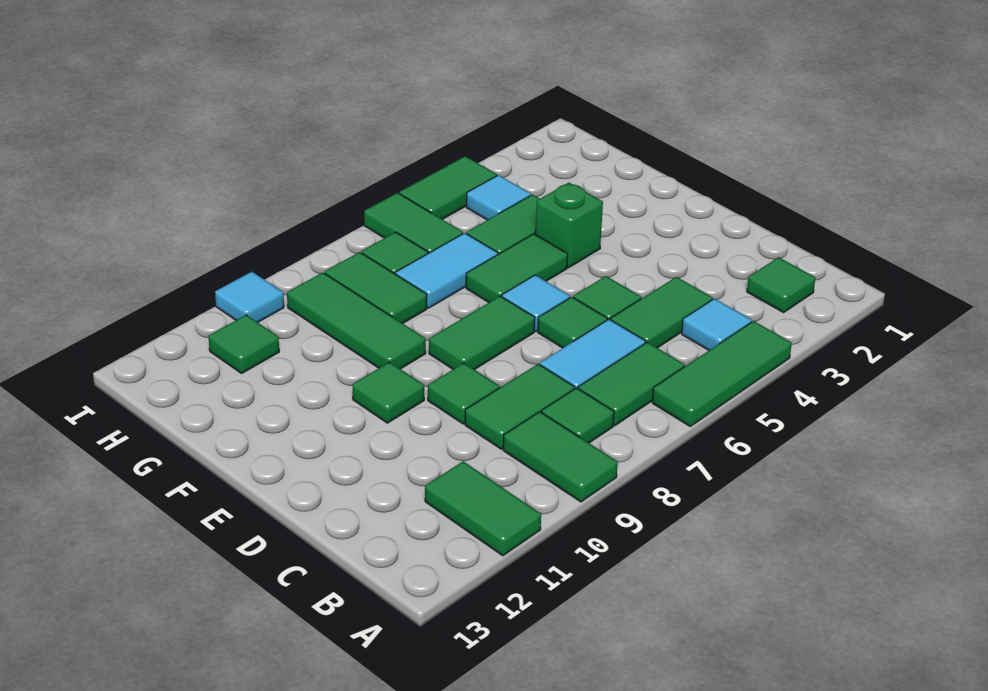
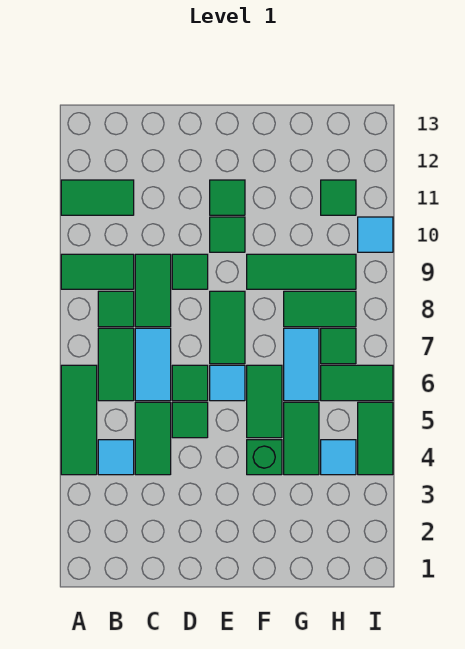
green tile B2 level 1 -> green tile E11 level 1

